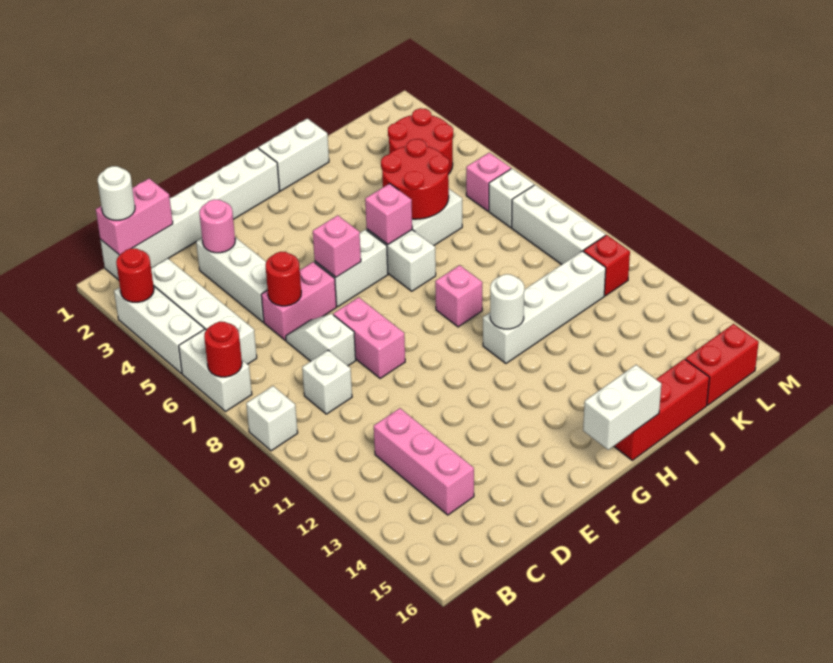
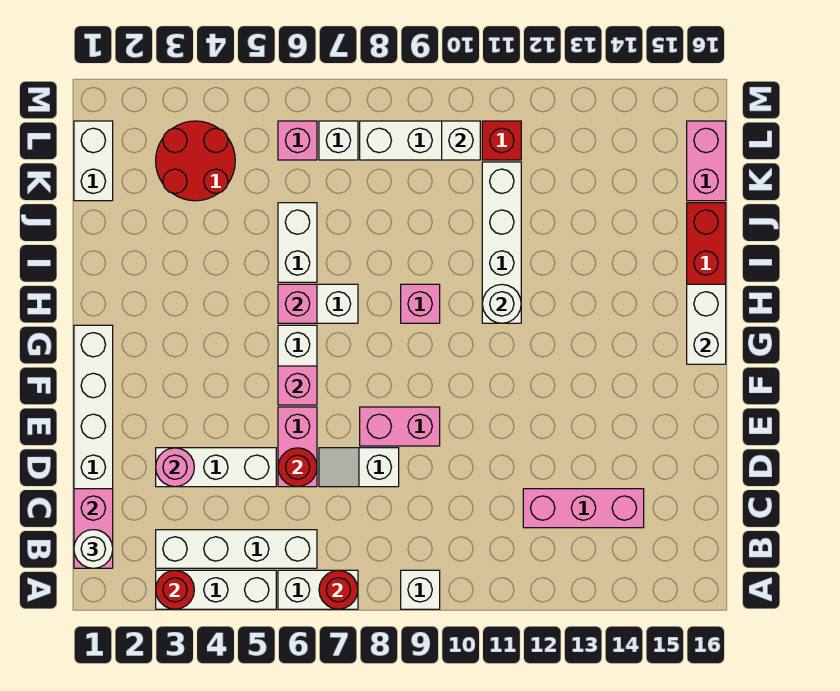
white brick C9 level 1 -> white brick L10 level 2
white brick H1:I1 level 1 -> white brick K1:L1 level 1
red round brick I5:J6 level 2 -> none
red brick K16:L16 level 1 -> pink brick K16:L16 level 1

